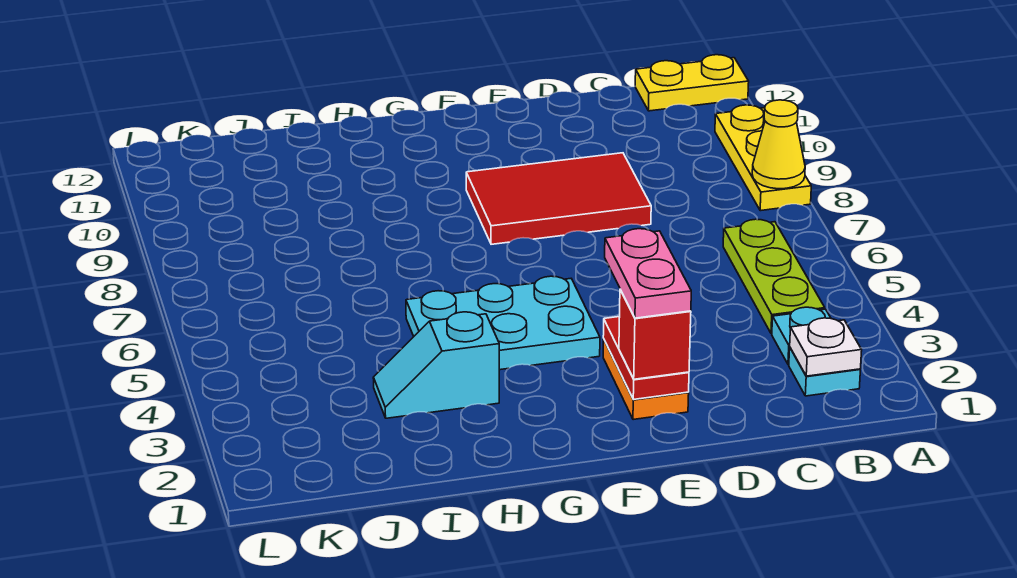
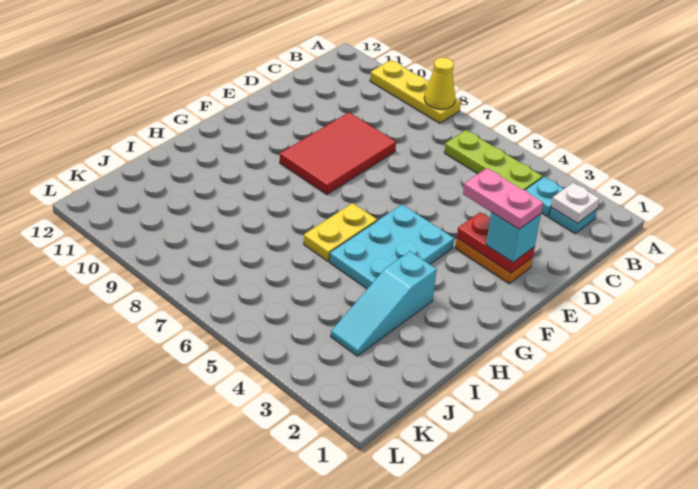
yellow plate A12:B12 level 1 -> yellow plate G6:H6 level 1
red brick E2 level 3 -> cyan brick E2 level 3
cyan slope H3:I3 level 1 top H -> cyan slope H3:J3 level 1 top H

